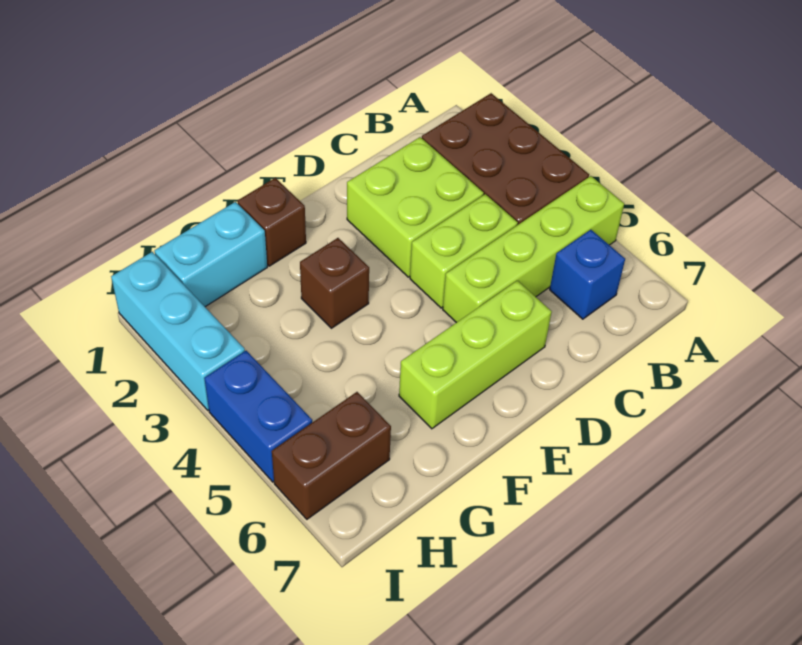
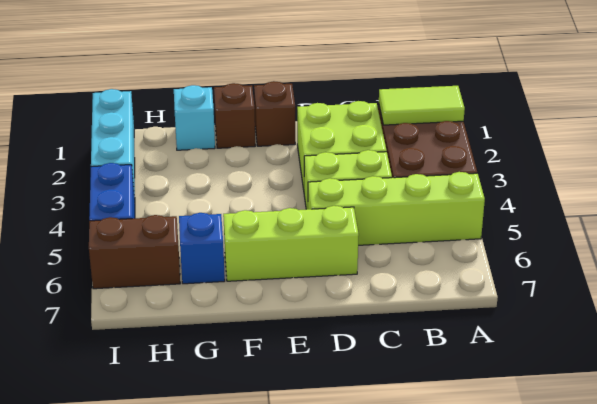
none -> lime tile A2:B2 level 2
blue brick B6 level 1 -> blue brick G6 level 1
brown brick F3 level 1 -> brown brick E1 level 1
cyan brick G1:H1 level 1 -> cyan brick G1 level 1

